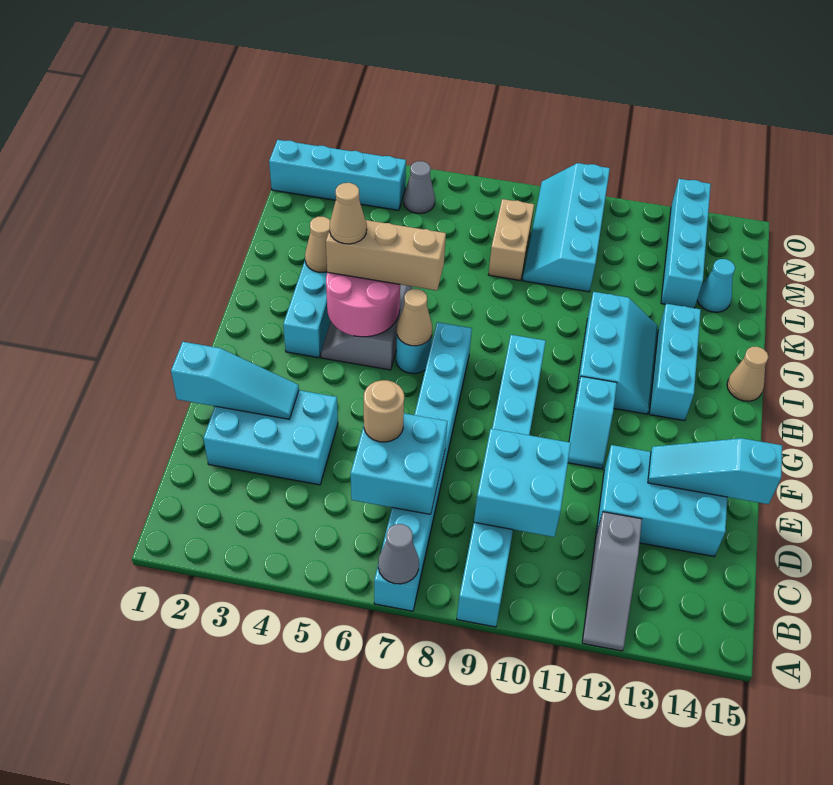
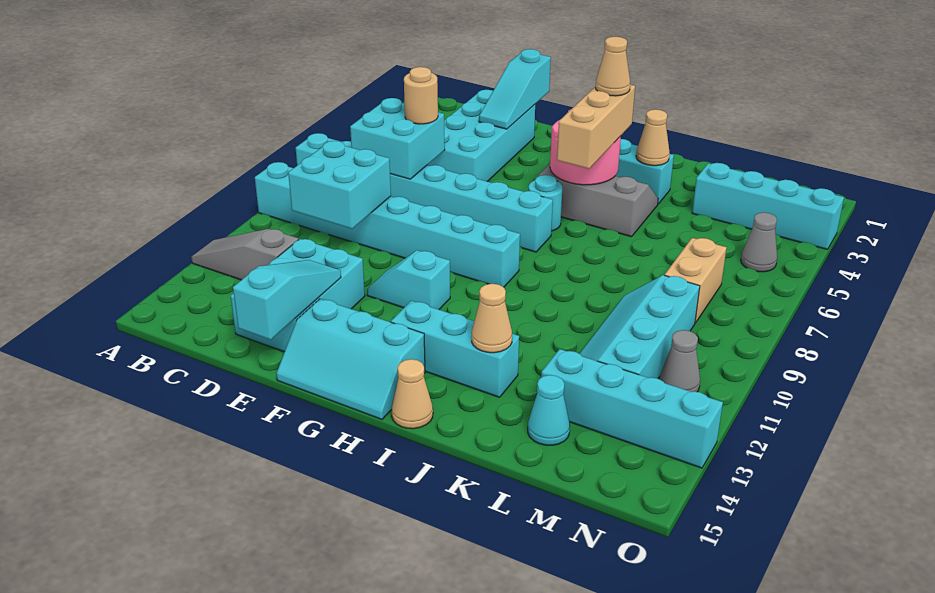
grey cone A7 level 2 -> grey cone N11 level 1
cyan brick D2:E4 level 1 -> cyan brick D2:E5 level 1
tan cone H6 level 2 -> tan cone J13 level 2
cyan slope H11:J12 level 1 top 11 -> cyan slope F14:H15 level 1 top 14
tan brick L8:M8 level 1 -> tan brick M7:M8 level 1
cyan slope L9:O10 level 1 top 10 -> cyan slope L9:M12 level 1 top M
cyan brick N1:N4 level 1 -> cyan brick L3:O3 level 1

